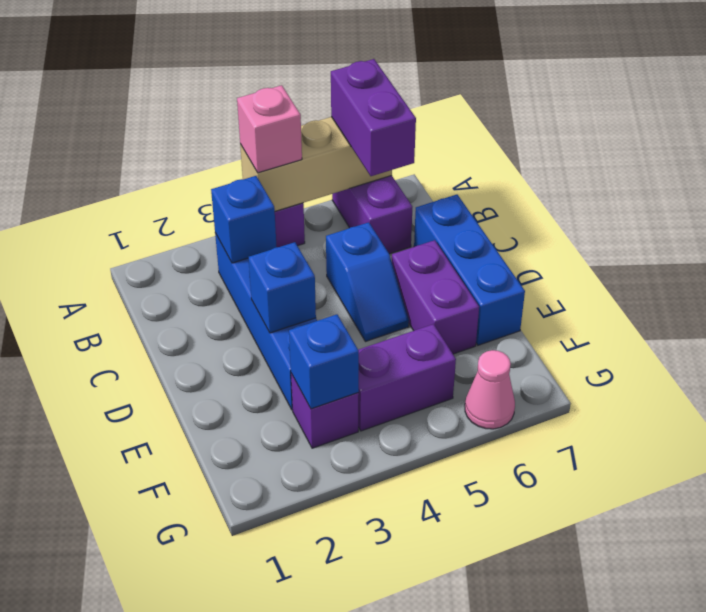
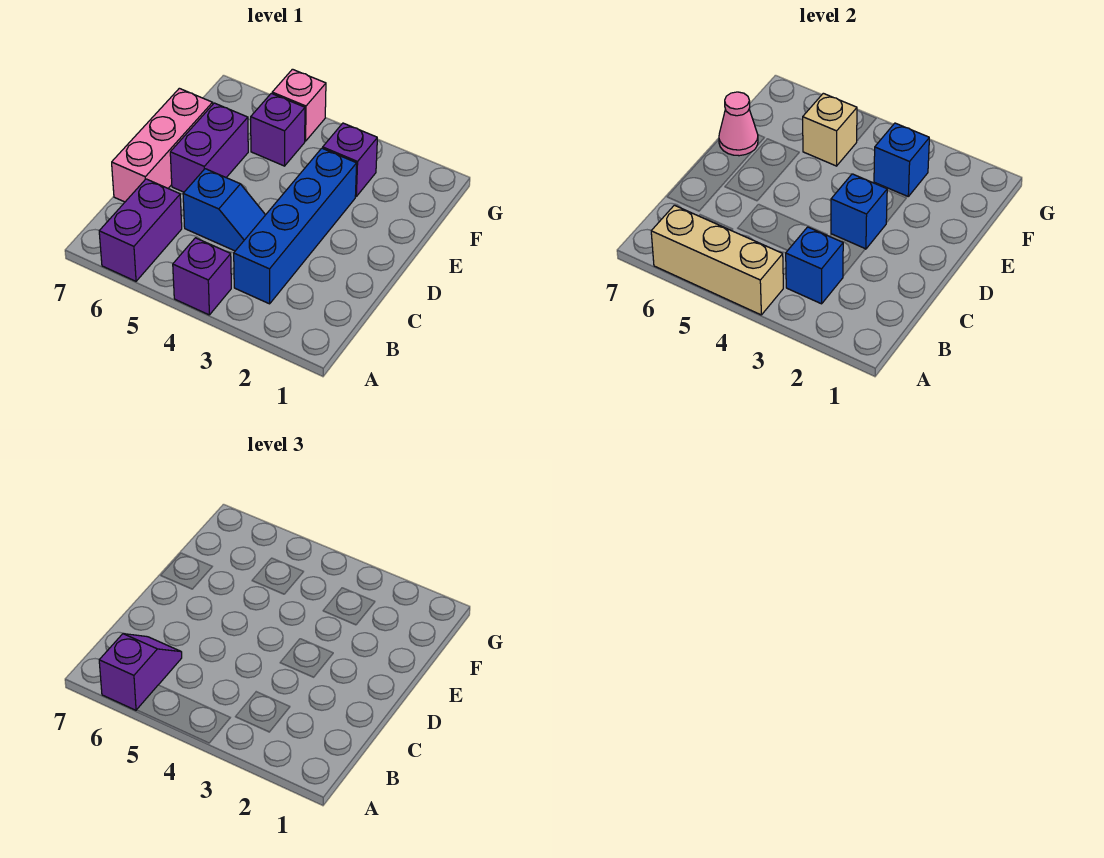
pink brick A4 level 3 -> pink brick G5 level 1
purple brick A6:B6 level 3 -> purple slope A6:B6 level 3 top A
blue slope C5:D5 level 1 top C -> blue slope C4:C5 level 1 top 5
blue brick C7:E7 level 1 -> pink brick C7:E7 level 1
purple brick F4:F5 level 1 -> purple brick F5 level 1
none -> tan brick F5 level 2
pink cone G6 level 1 -> pink cone E7 level 2

